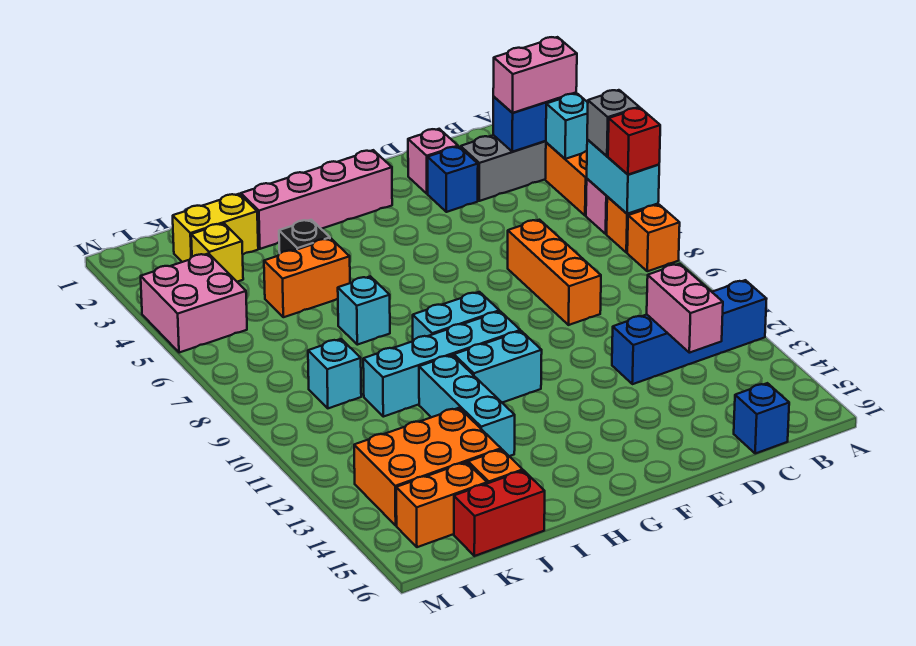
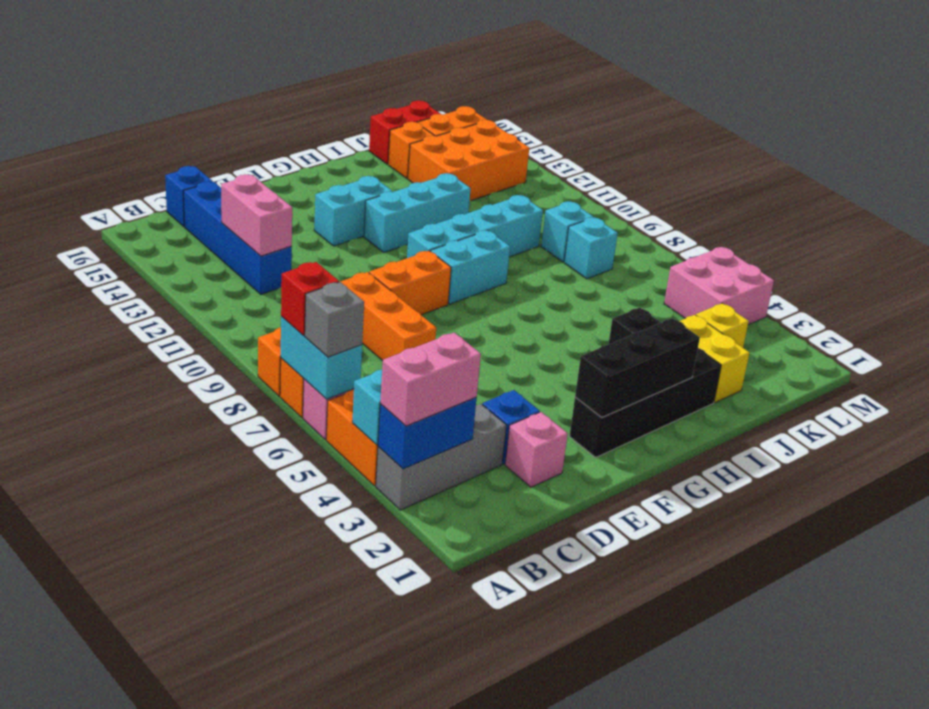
blue brick A12:D12 level 1 -> blue brick C12:C15 level 1
pink brick F2:I2 level 1 -> black brick F2:I2 level 1
none -> black brick F2:H2 level 2
cyan brick G11:H11 level 1 -> cyan brick F13:G13 level 1
orange brick I5:J5 level 1 -> orange brick E9:F9 level 1
cyan brick I7 level 1 -> cyan brick K8 level 1
cyan brick I11:I13 level 1 -> cyan brick G12:I12 level 1
yellow brick J2:K2 level 1 -> yellow brick J2:J3 level 1

